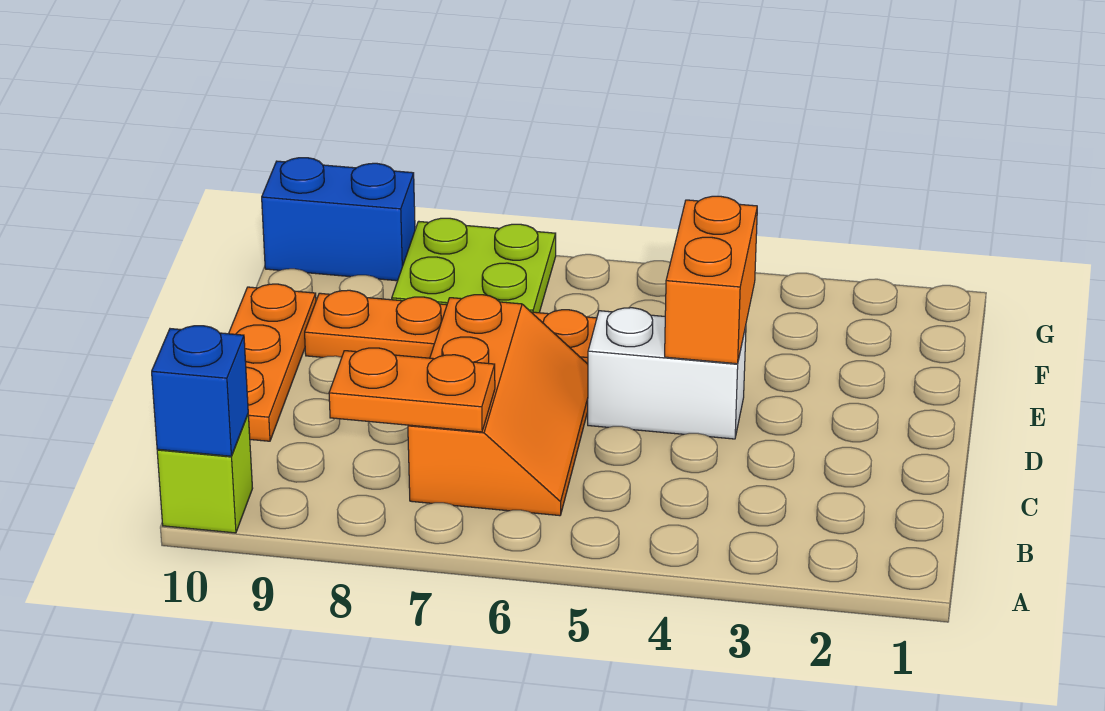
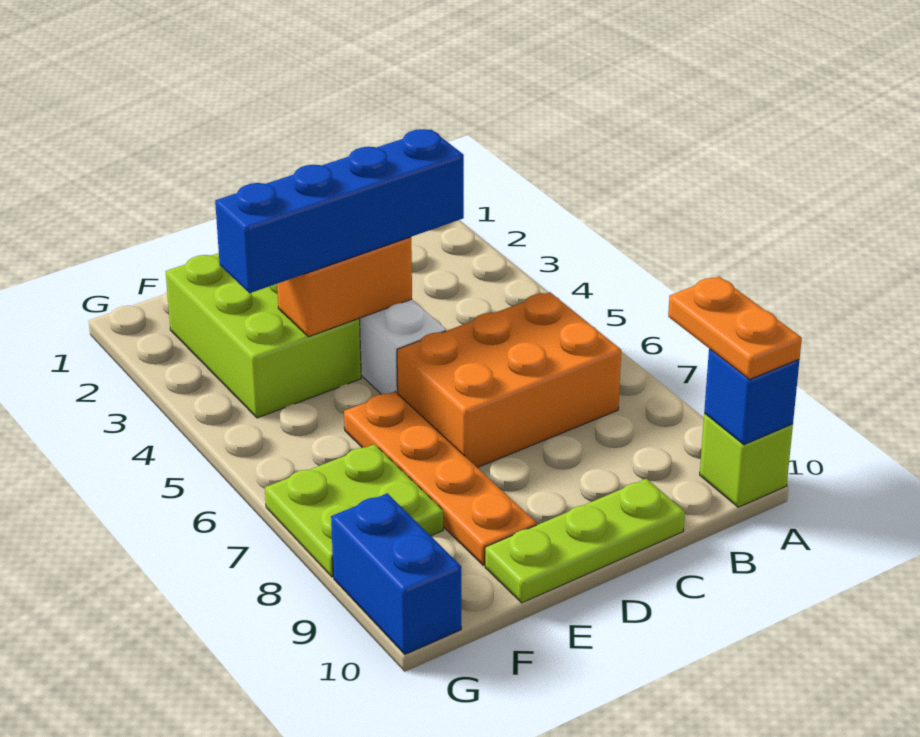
orange slope B6:D7 level 1 top 7 -> orange brick B6:D7 level 1
orange plate B7:B8 level 2 -> orange plate A9:A10 level 3
none -> blue brick C4:F4 level 3
orange plate C10:E10 level 1 -> lime plate C10:E10 level 1
none -> lime brick E2:F4 level 1

